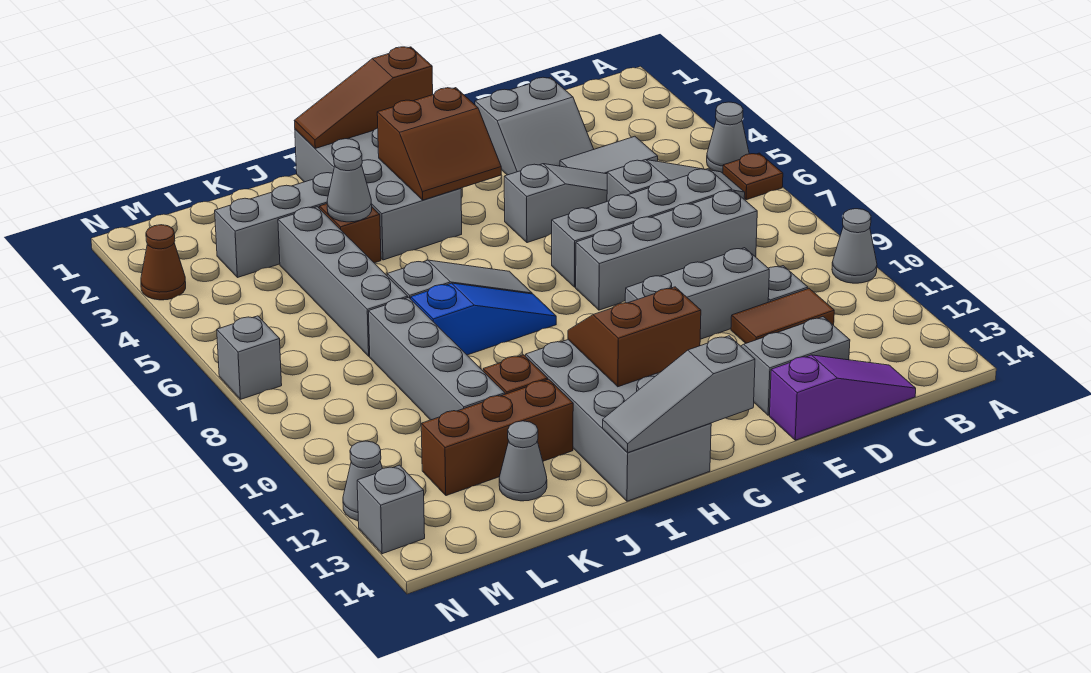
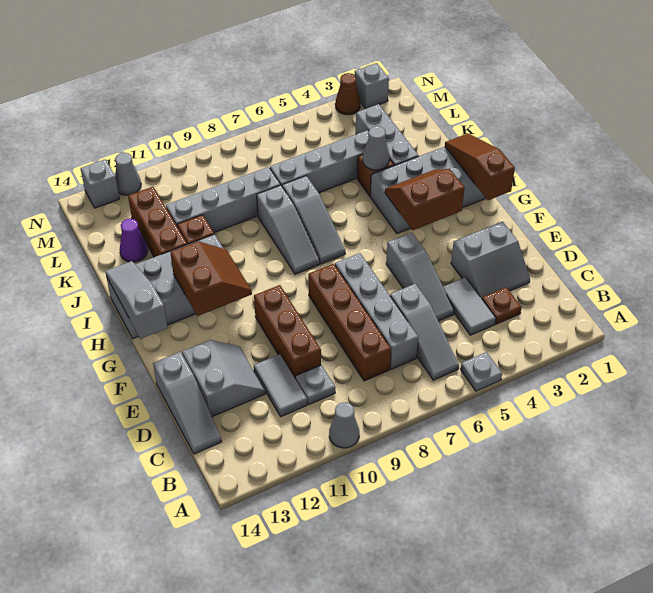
grey cone A5 level 1 -> grey plate A5 level 1
brown plate A6 level 1 -> brown plate C3 level 1
grey brick C8:F8 level 1 -> brown brick C8:F8 level 1
brown tile C11:D11 level 1 -> grey tile C11:D11 level 1
purple slope C14:E14 level 1 top E -> grey slope C14:E14 level 1 top E
grey slope D2:E3 level 1 top 2 -> grey slope D2:E3 level 1 top E
grey brick D10:F10 level 1 -> brown brick D10:F10 level 1
brown slope G3:H4 level 2 top 3 -> brown slope G3:H4 level 2 top G
blue slope H8:J8 level 1 top J -> grey slope H8:J8 level 1 top J
grey cone K13 level 1 -> purple cone K13 level 1
grey brick N7 level 1 -> grey brick N2 level 1

